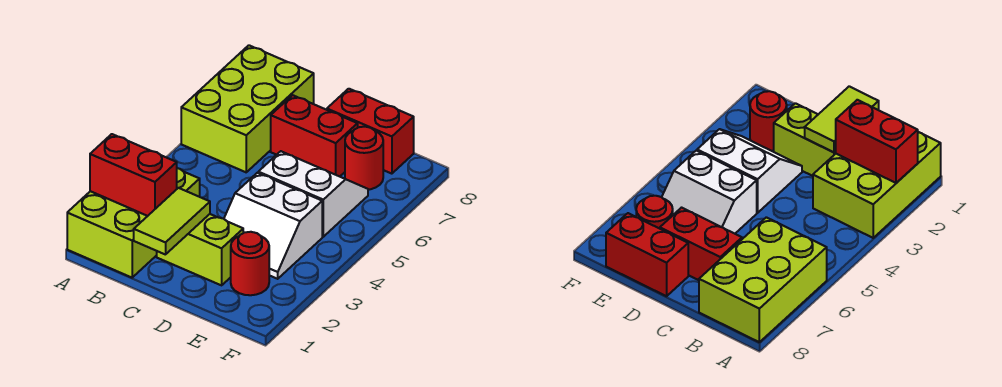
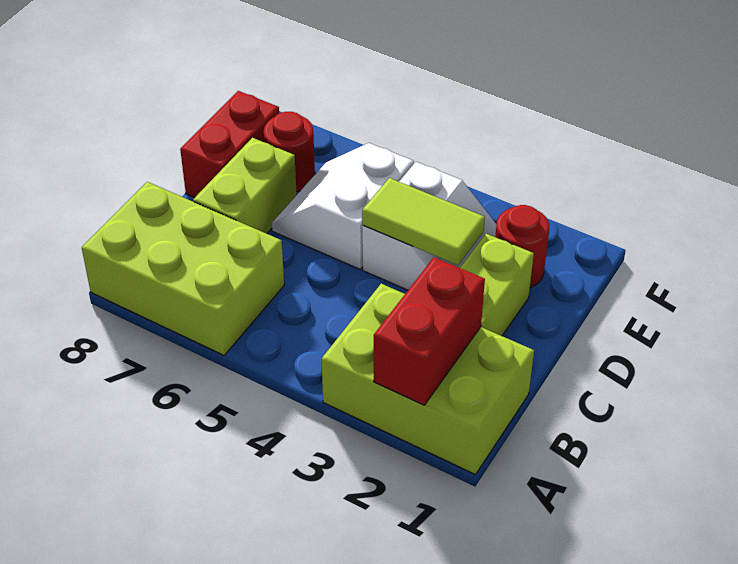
lime tile C1:C2 level 2 -> lime tile D3:D4 level 2
red brick C7:D7 level 1 -> lime brick C7:D7 level 1

